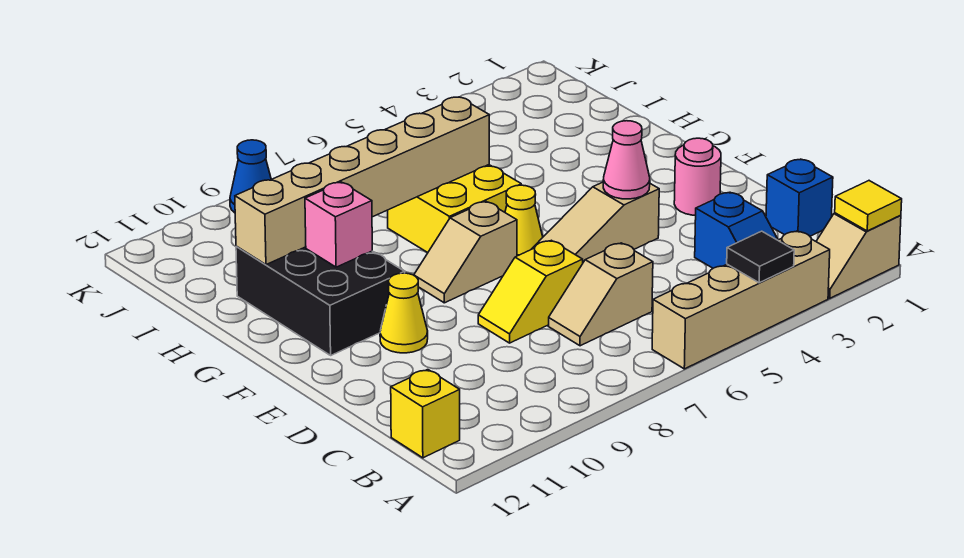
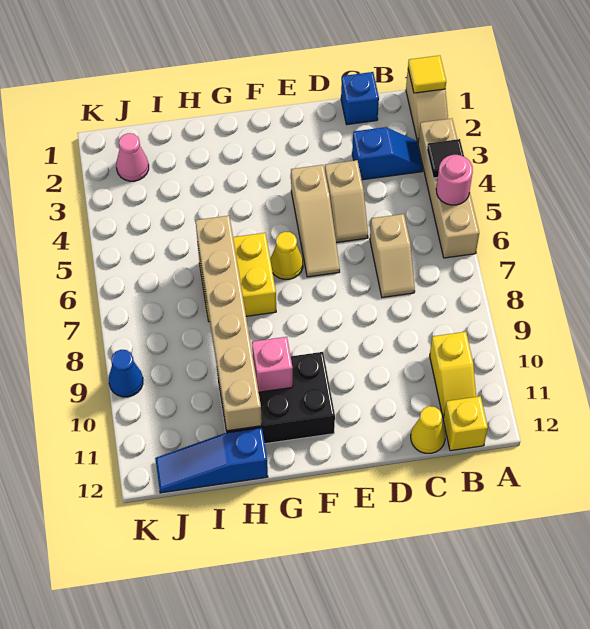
yellow slope D7:D8 level 1 top 7 -> yellow slope B10:B11 level 1 top 10
pink round brick E2 level 1 -> pink round brick A5 level 2
pink cone E4 level 2 -> pink cone J2 level 1
yellow cone E10 level 1 -> yellow cone C12 level 1
tan slope F7:F8 level 1 top 7 -> tan slope D4:D5 level 1 top 4
none -> blue slope H12:J12 level 1 top H

